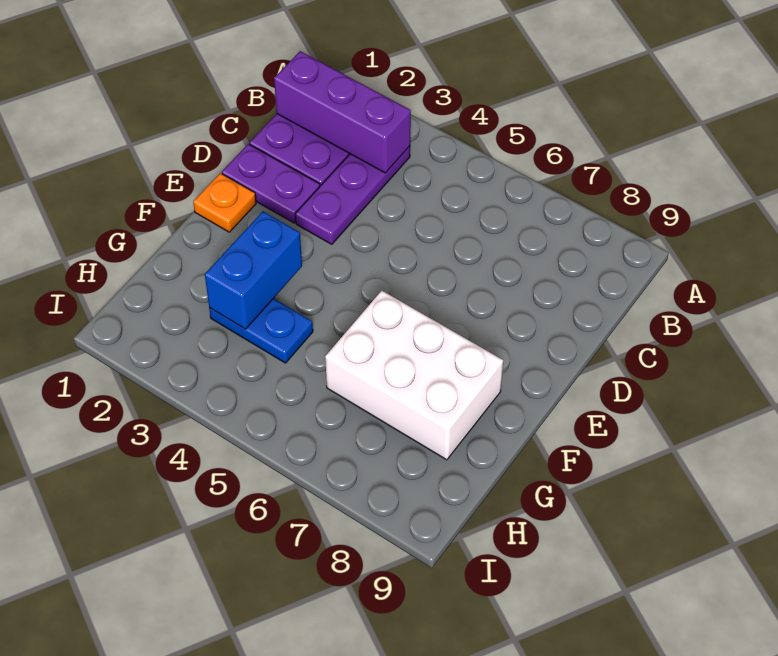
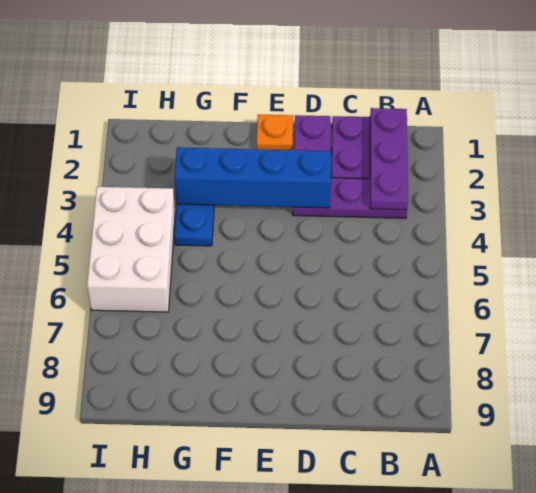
purple brick B1:B3 level 2 -> purple plate B1:B3 level 2
blue brick F3:G3 level 2 -> blue brick D3:G3 level 2
white brick F6:G8 level 1 -> white brick H4:I6 level 1

